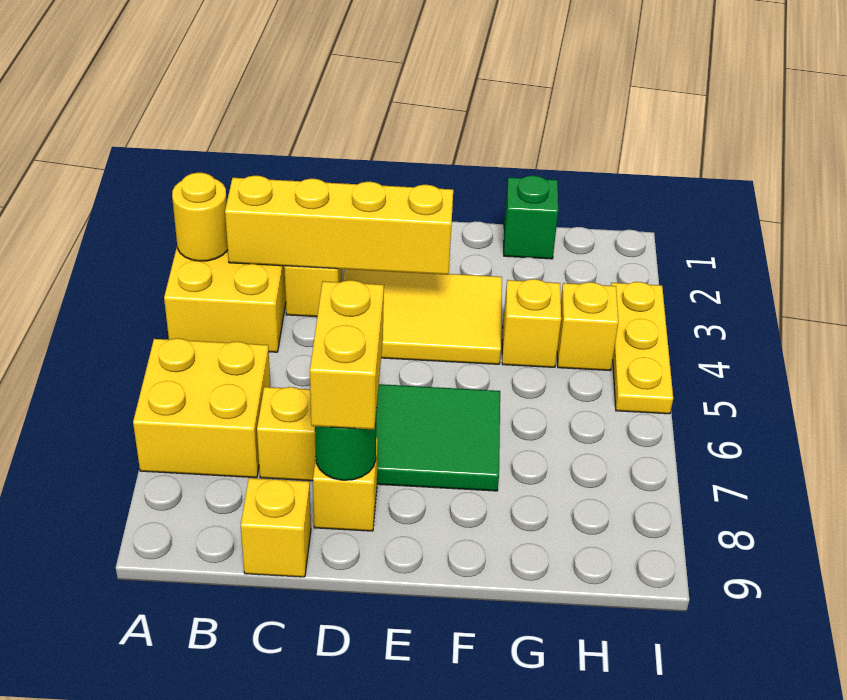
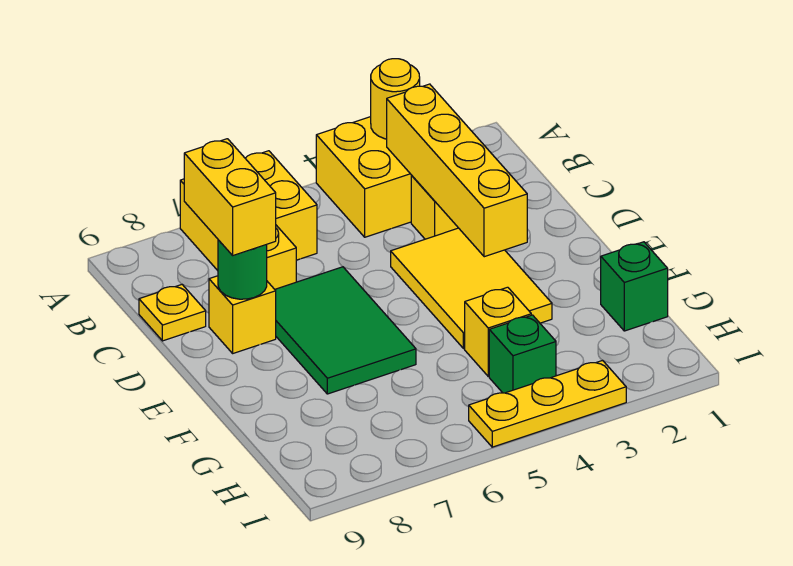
yellow brick C9 level 1 -> yellow plate C9 level 1
yellow brick D7:D8 level 3 -> yellow brick C8:D8 level 3
yellow brick H4 level 1 -> green brick H4 level 1

